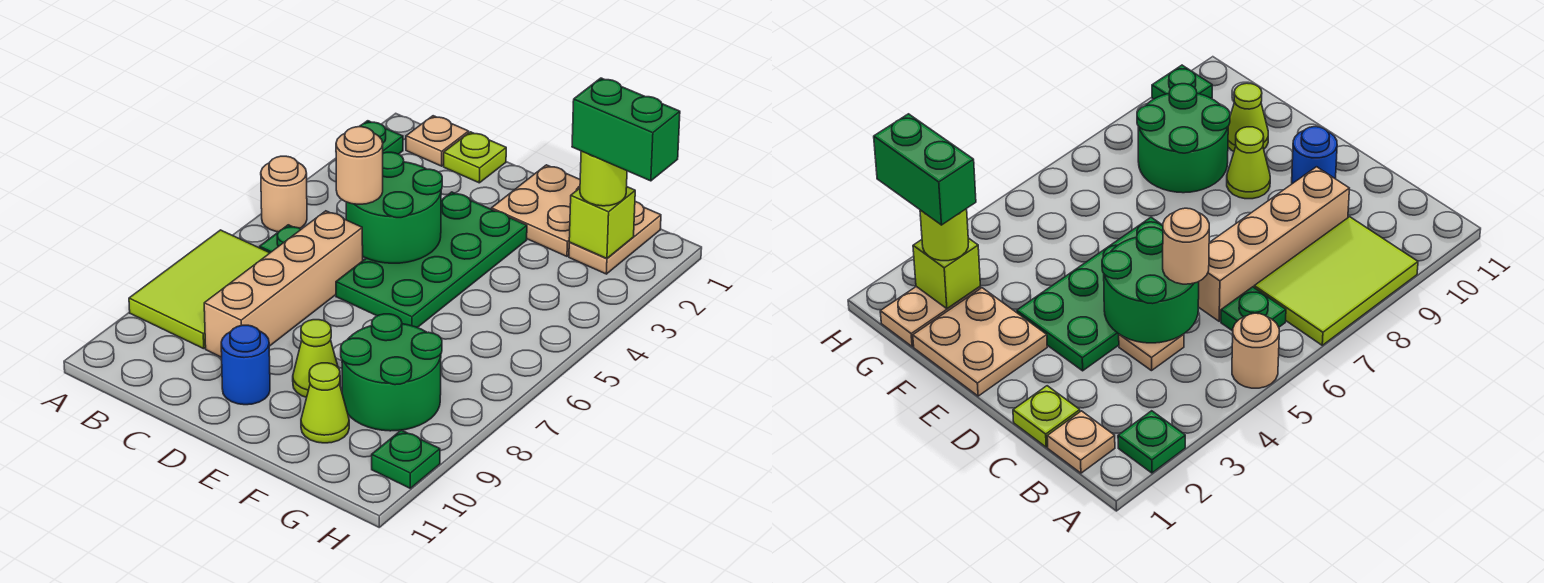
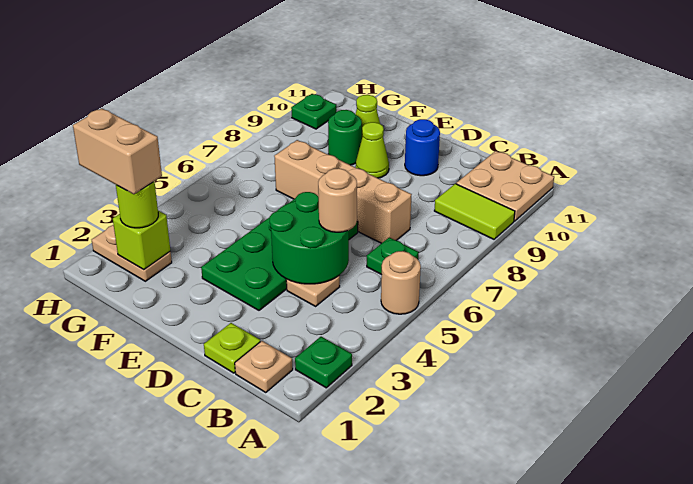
lime tile A7:B9 level 1 -> lime tile A9:B9 level 1
tan brick C6:C9 level 1 -> tan brick C7:F7 level 1
tan plate E1:F2 level 1 -> tan plate A10:B11 level 1
green round brick F8:G9 level 1 -> green round brick F9 level 1
tan plate G1:G2 level 1 -> tan plate G2:H2 level 1
green brick G2:H2 level 4 -> tan brick G2:H2 level 4

